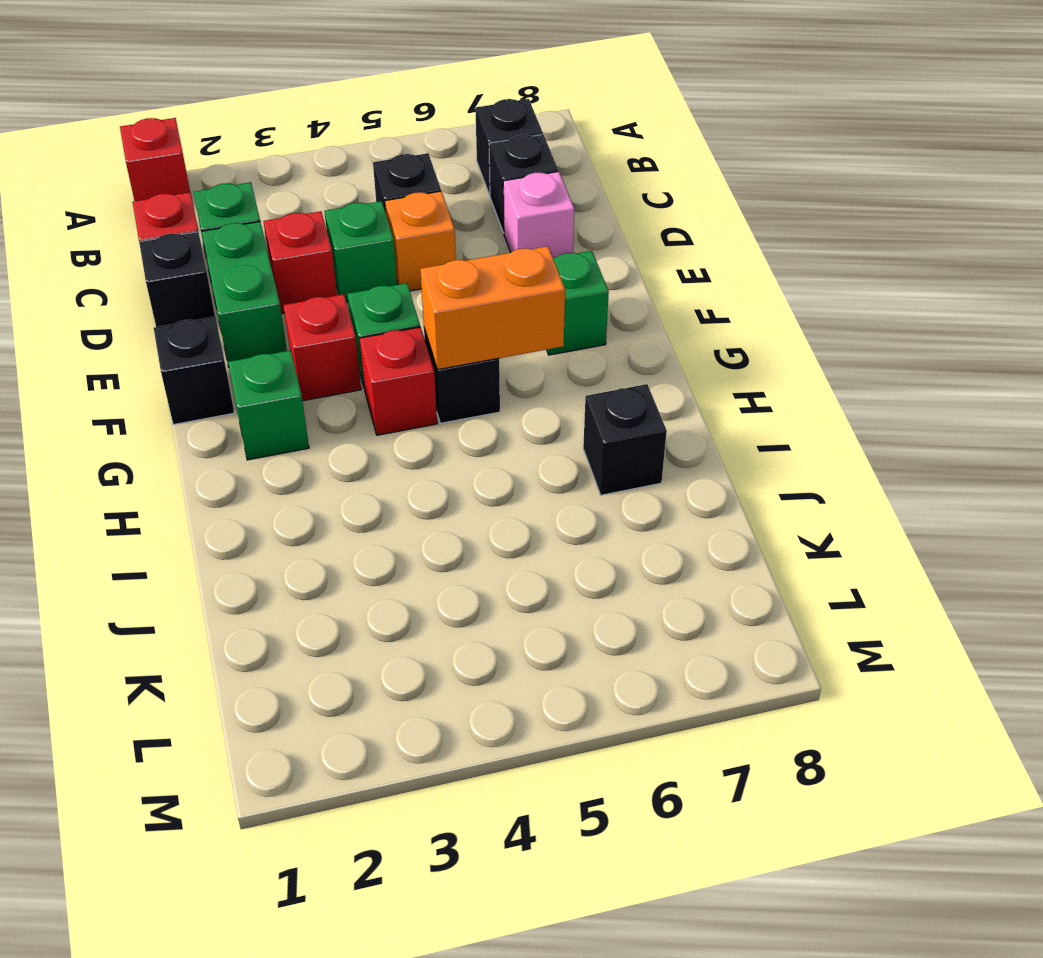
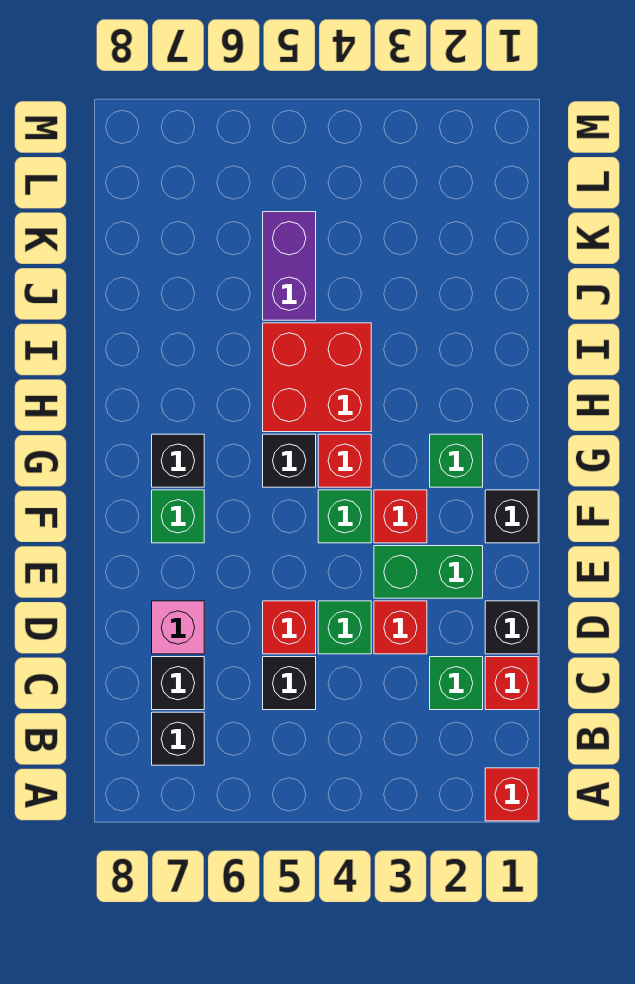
green brick D2:E2 level 1 -> green brick E2:E3 level 1
orange brick D5 level 1 -> red brick D5 level 1
orange brick G5:G6 level 2 -> none
none -> red brick H4:I5 level 1
black brick I7 level 1 -> black brick G7 level 1
none -> purple brick J5:K5 level 1

